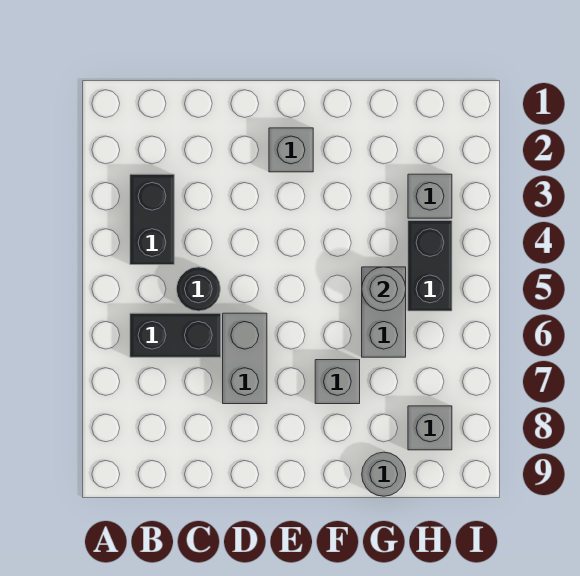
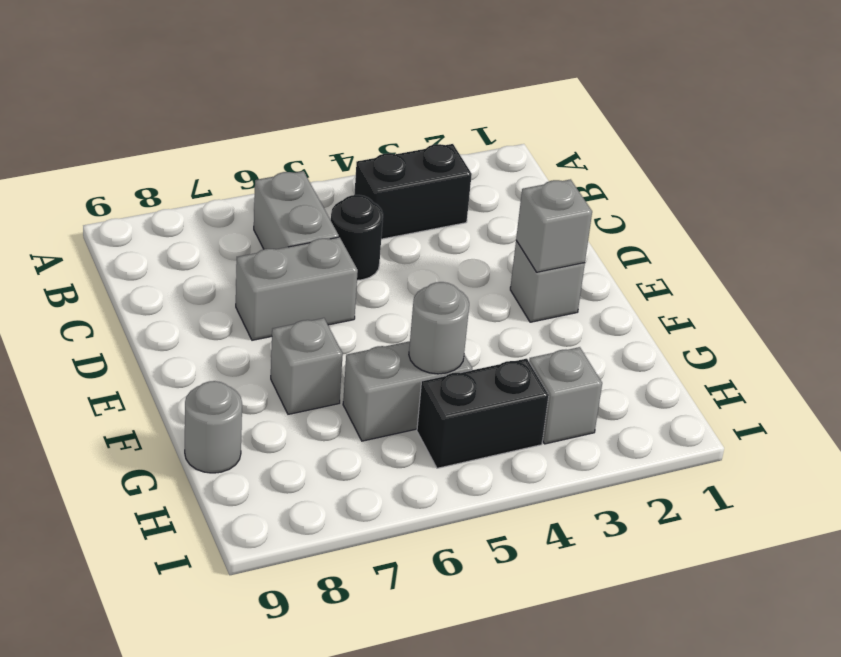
black brick B6:C6 level 1 -> grey brick B6:C6 level 1
grey brick H8 level 1 -> grey brick E2 level 2

